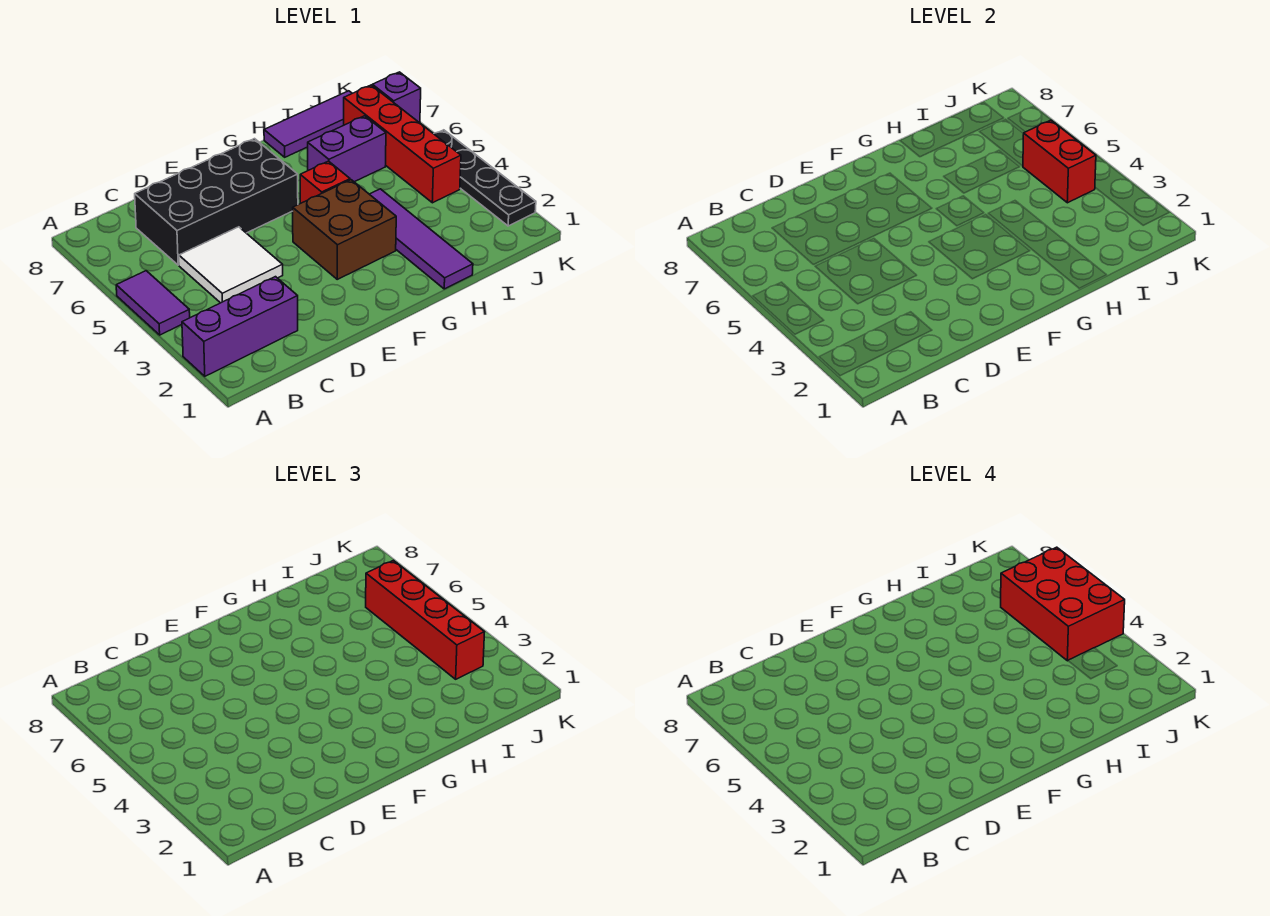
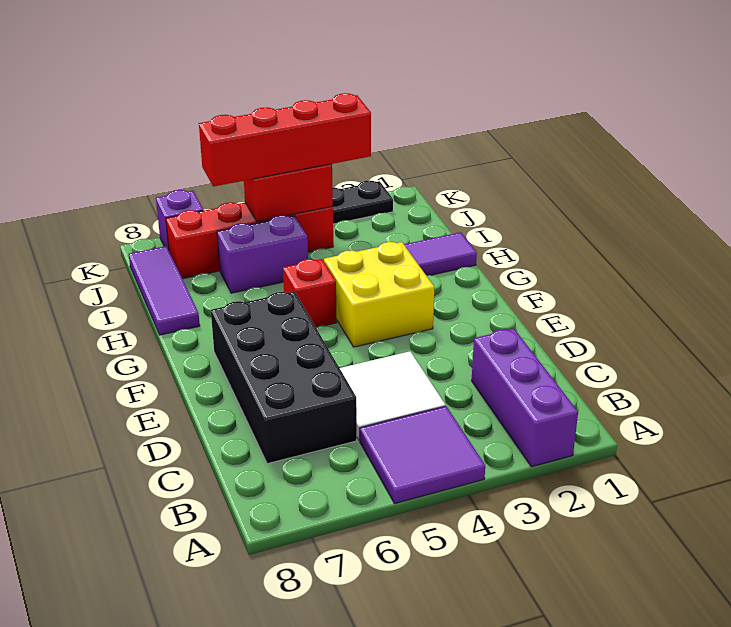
purple tile A4:A5 level 1 -> purple tile A4:B5 level 1
brown brick F3:G4 level 1 -> yellow brick F3:G4 level 1
purple brick H6:I6 level 1 -> purple brick I5:I6 level 1
red brick J4:K6 level 4 -> none

